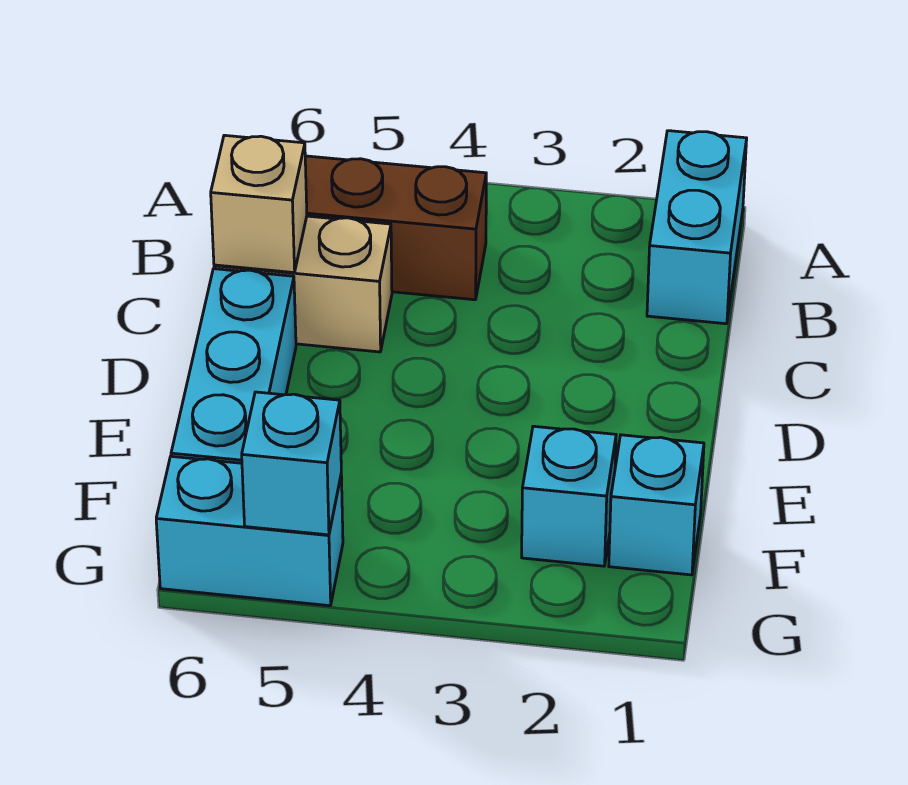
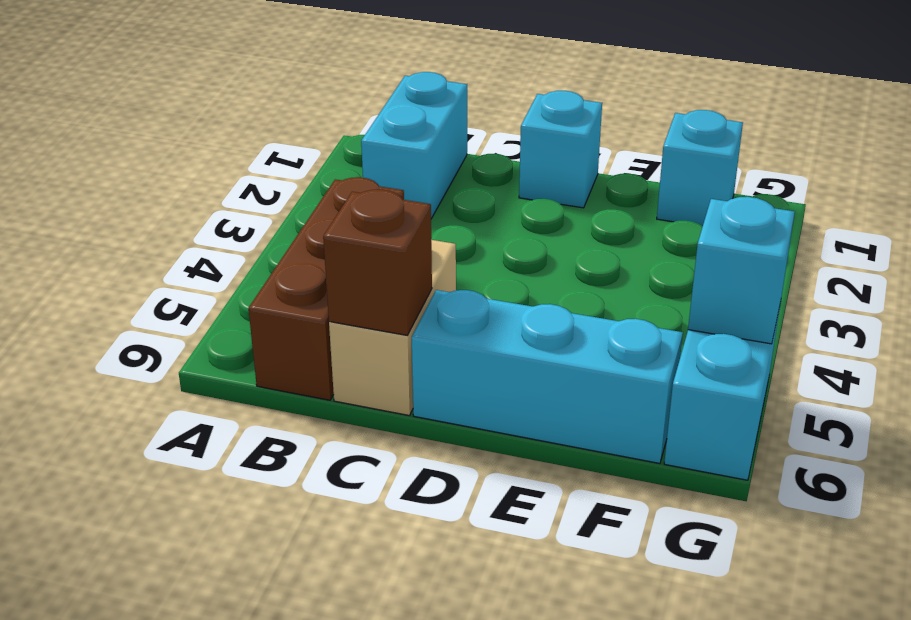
cyan brick A1:B1 level 1 -> cyan brick B1:B2 level 1
tan brick C6 level 2 -> brown brick C6 level 2
cyan brick F2 level 1 -> cyan brick D1 level 1

